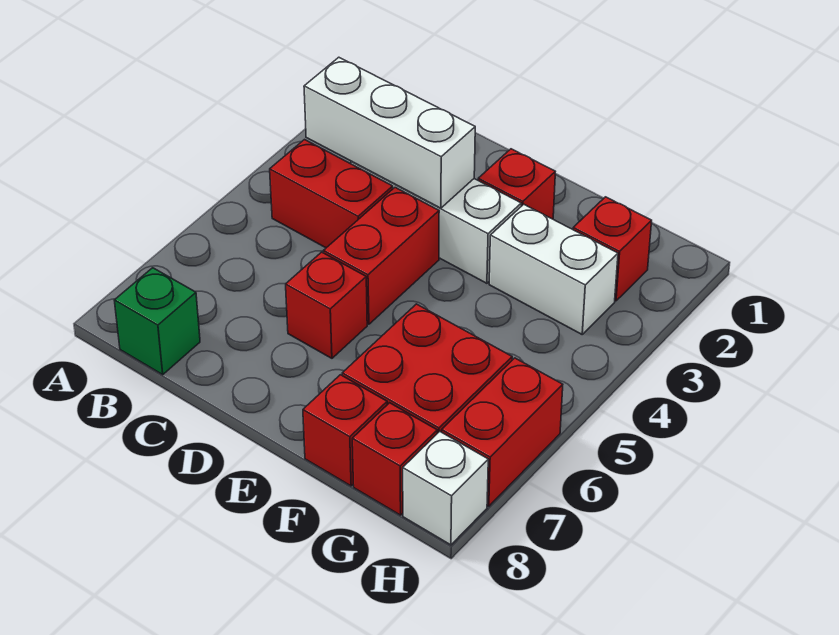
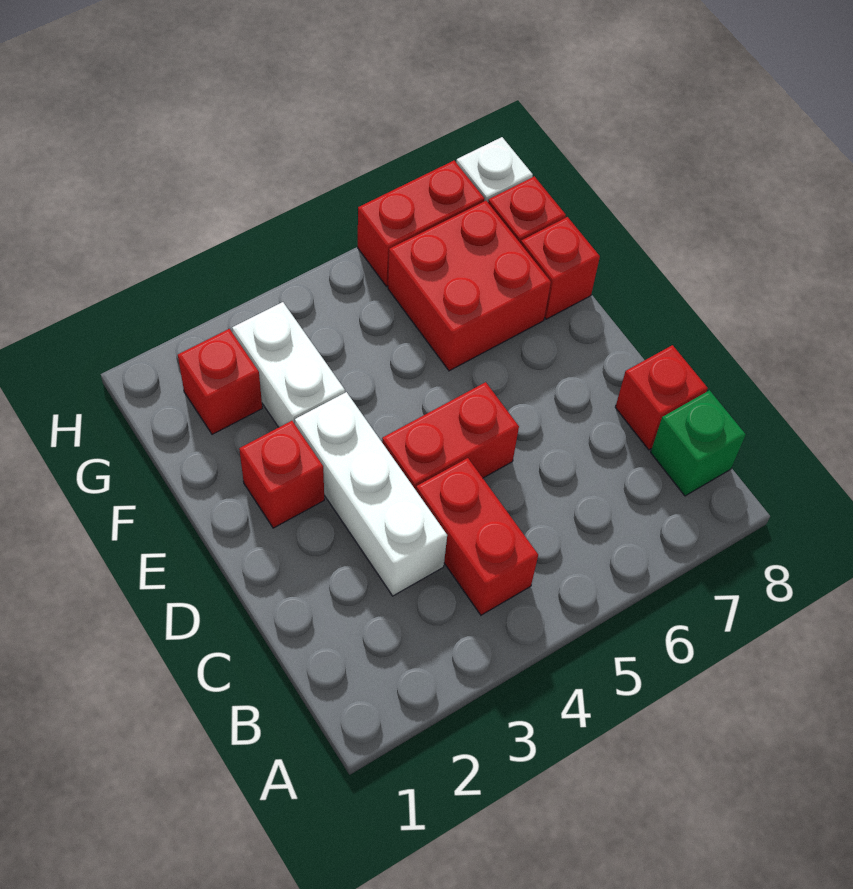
white brick B3:D3 level 2 -> none
red brick D6 level 1 -> red brick C8 level 1

